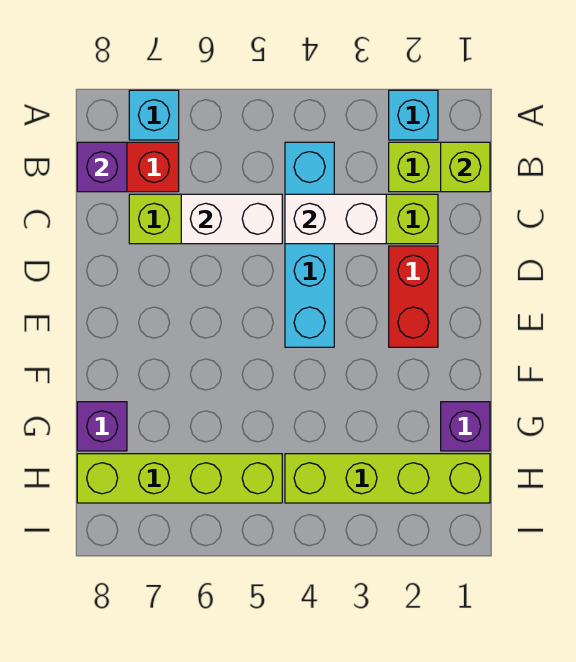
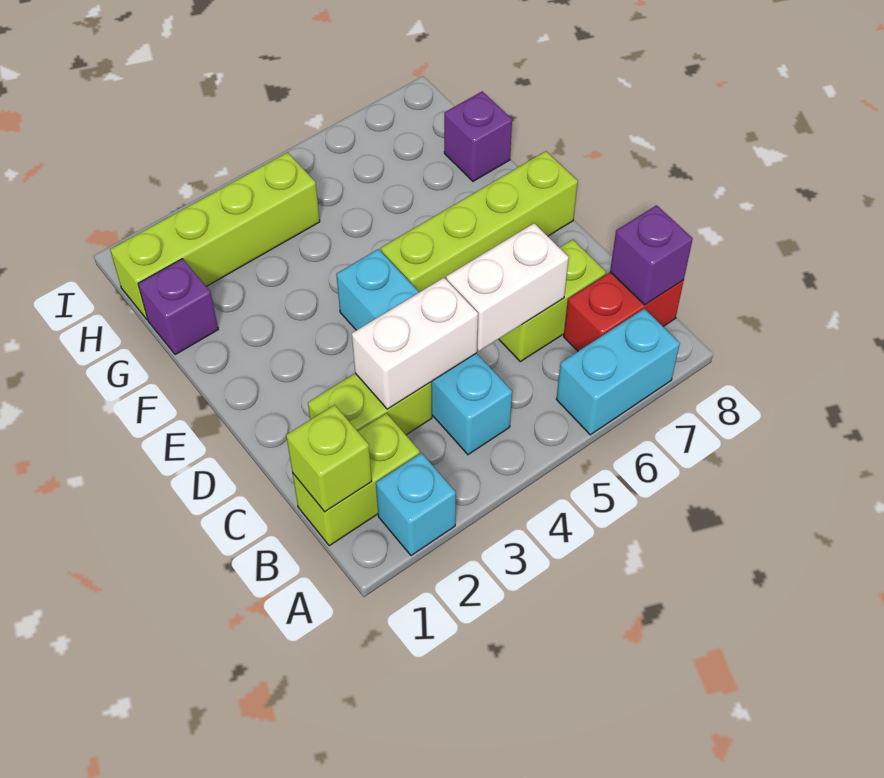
cyan brick A7 level 1 -> cyan brick A6:A7 level 1
red brick D2:E2 level 1 -> none
lime brick H5:H8 level 1 -> lime brick E5:E8 level 1

